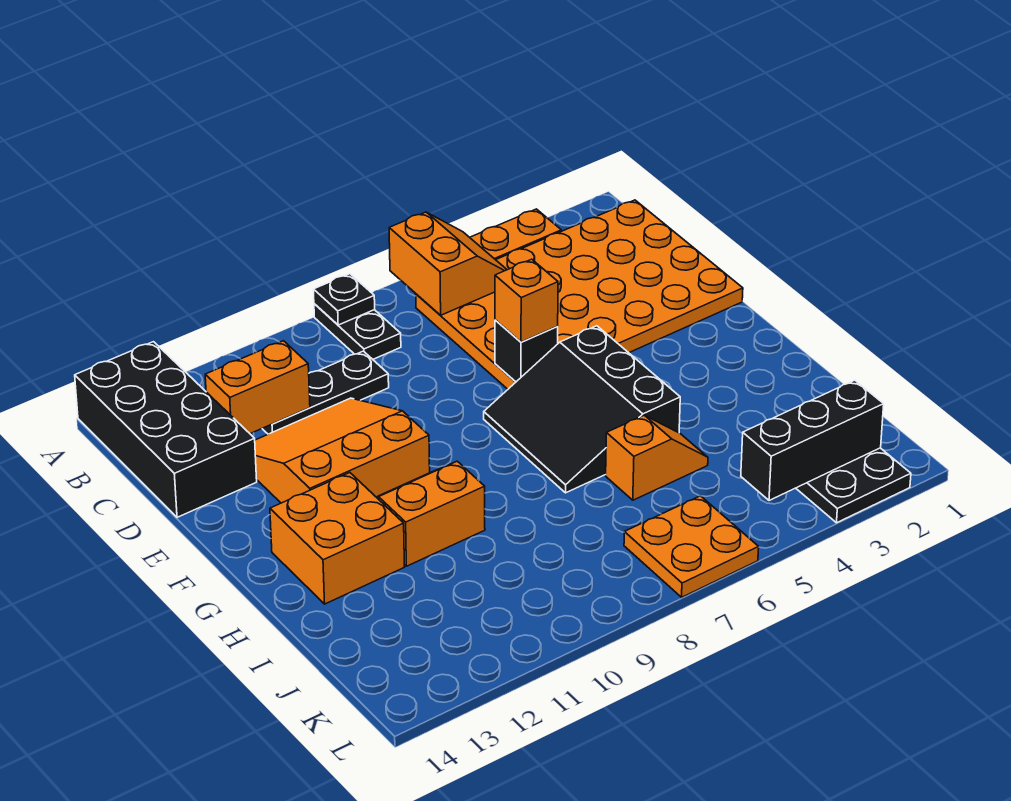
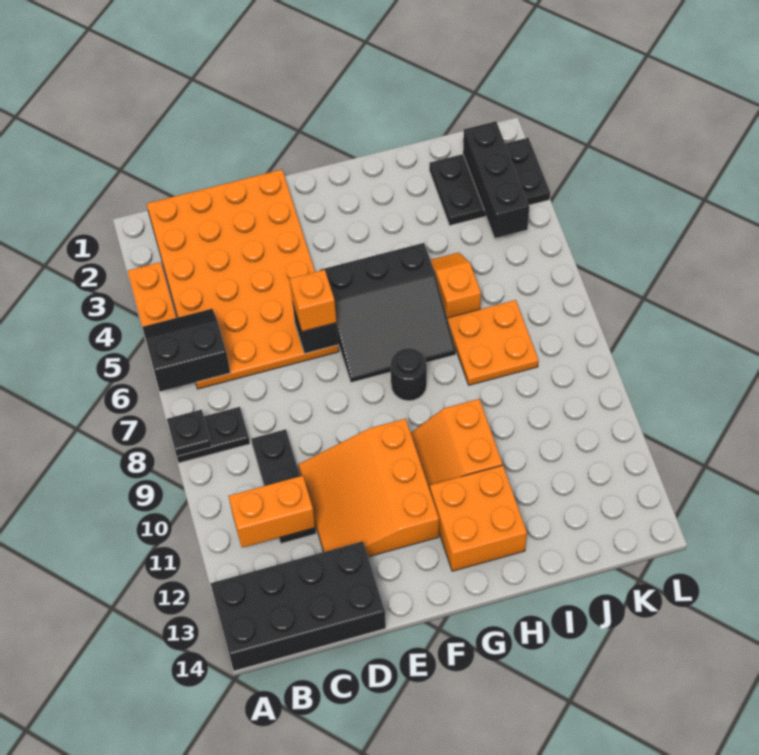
orange slope A5:B6 level 2 top 6 -> black slope A5:B6 level 2 top 6
orange brick C11:C12 level 2 -> orange brick B11:C11 level 2
none -> black round brick G8 level 1
orange plate K6:L7 level 1 -> orange plate I7:J8 level 1

